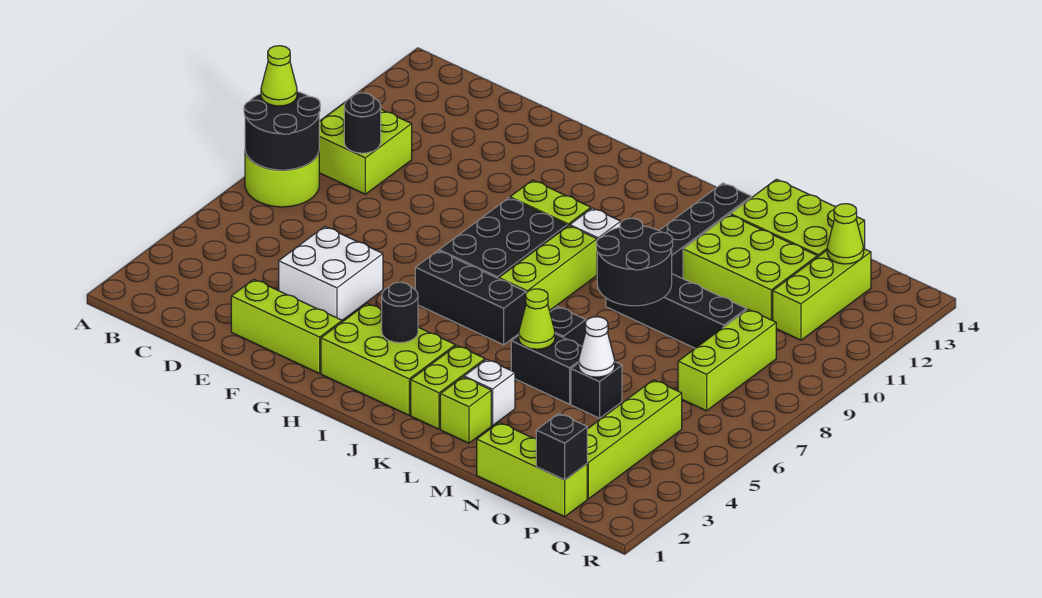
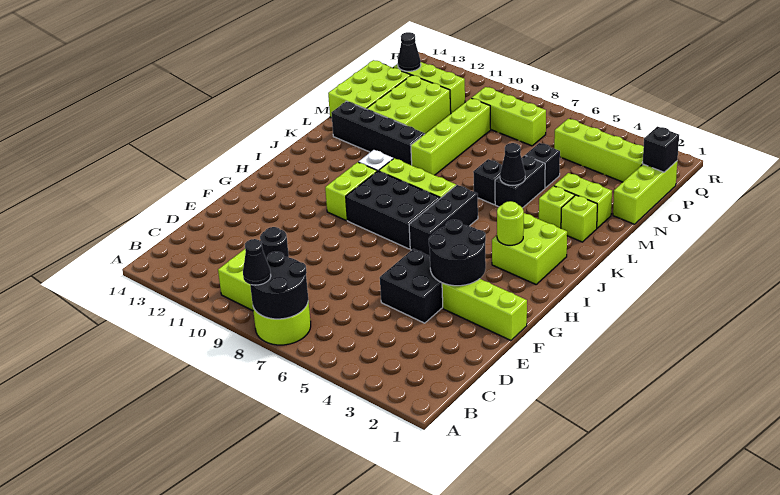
lime cone A8 level 3 -> black cone A8 level 3
lime brick E2:G2 level 1 -> lime brick F1:F3 level 1
white brick E4:F5 level 1 -> black brick E4:F5 level 1
lime brick H2:J3 level 1 -> lime brick I2:J3 level 1
black round brick I3 level 2 -> lime round brick I3 level 2
lime brick K2:K3 level 1 -> lime brick M2:M3 level 1
white brick L3 level 1 -> lime brick L3 level 1
lime cone L5 level 2 -> black cone L5 level 2
black round brick L8:M9 level 2 -> black round brick F3:G4 level 2
black brick L9:O9 level 1 -> lime brick L9:O9 level 1
white cone N5 level 2 -> none
lime cone P13 level 2 -> black cone P13 level 2

